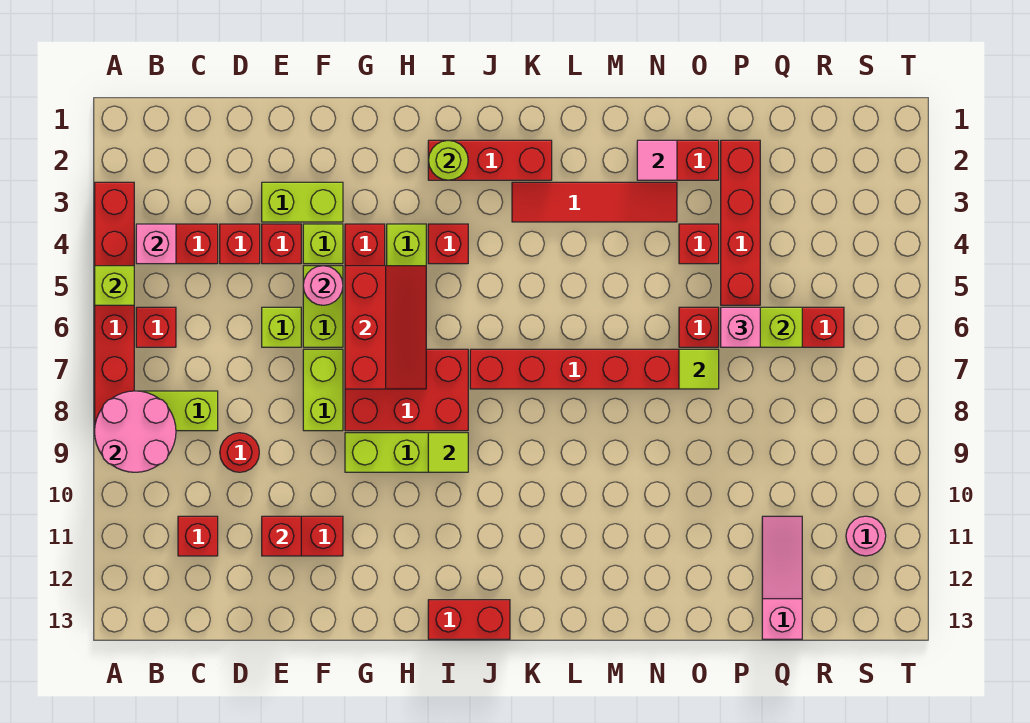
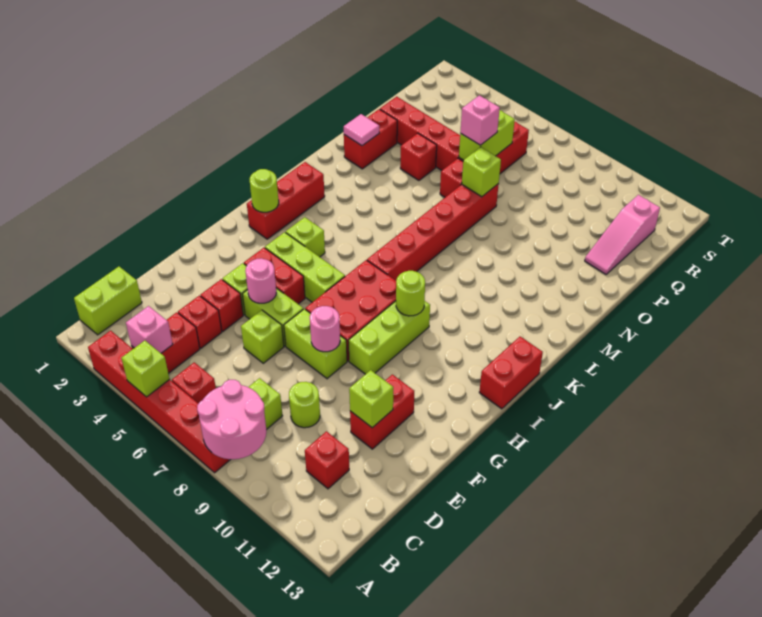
red round brick D9 level 1 -> lime round brick D9 level 1
lime brick E3:F3 level 1 -> lime brick B1:C1 level 1
red brick E11 level 2 -> lime brick E11 level 2
red slope G5:H7 level 2 top G -> none
red brick I4 level 1 -> lime brick I4 level 1
lime tile I9 level 2 -> lime round brick I9 level 2
red tile K3:N3 level 1 -> none
lime tile O7 level 2 -> lime brick O7 level 2
pink slope Q11:Q13 level 1 top 13 -> pink slope P12:R12 level 1 top R
pink round brick S11 level 1 -> pink round brick F8 level 2

